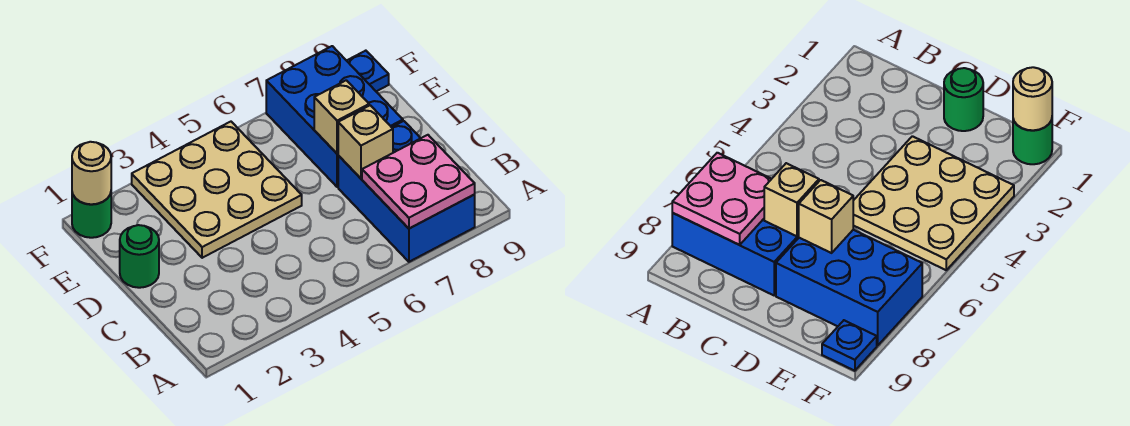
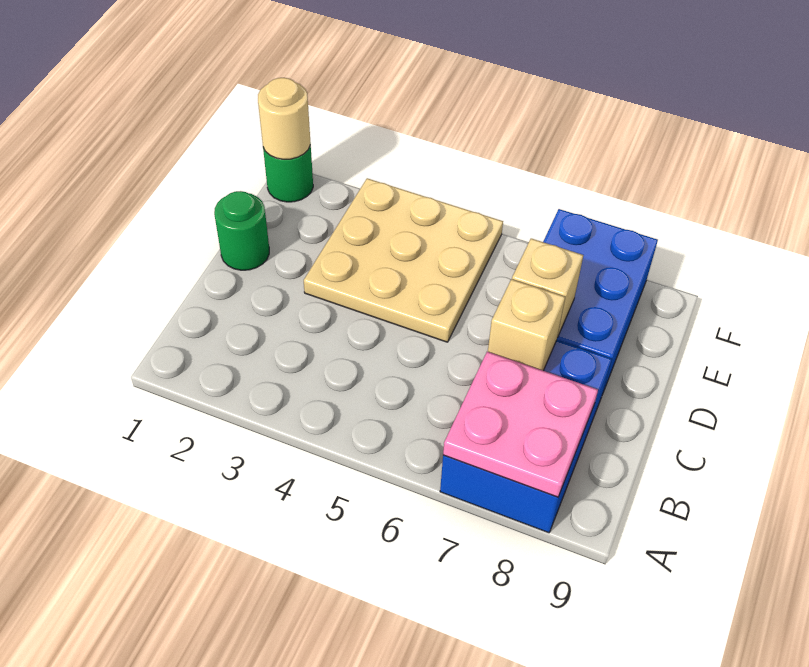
blue plate F9 level 1 -> none

